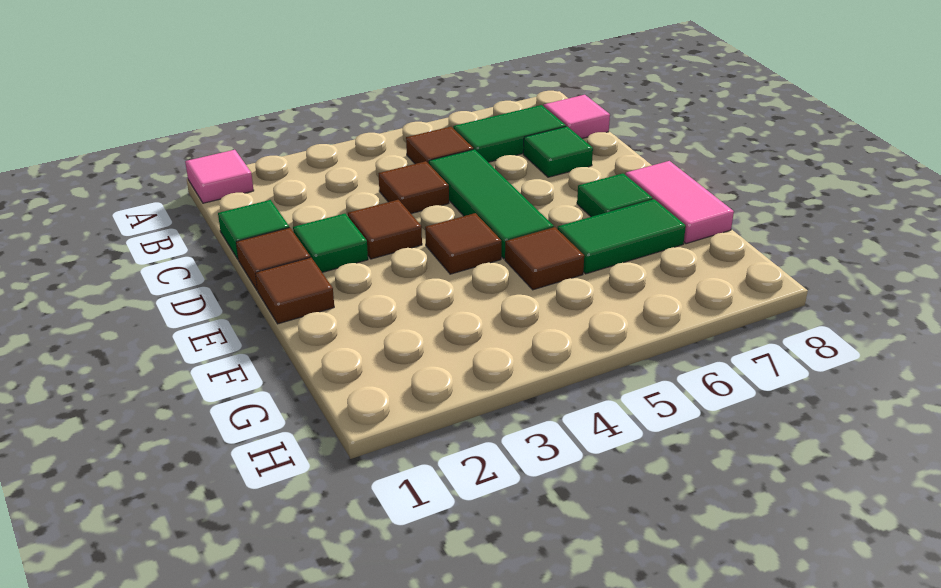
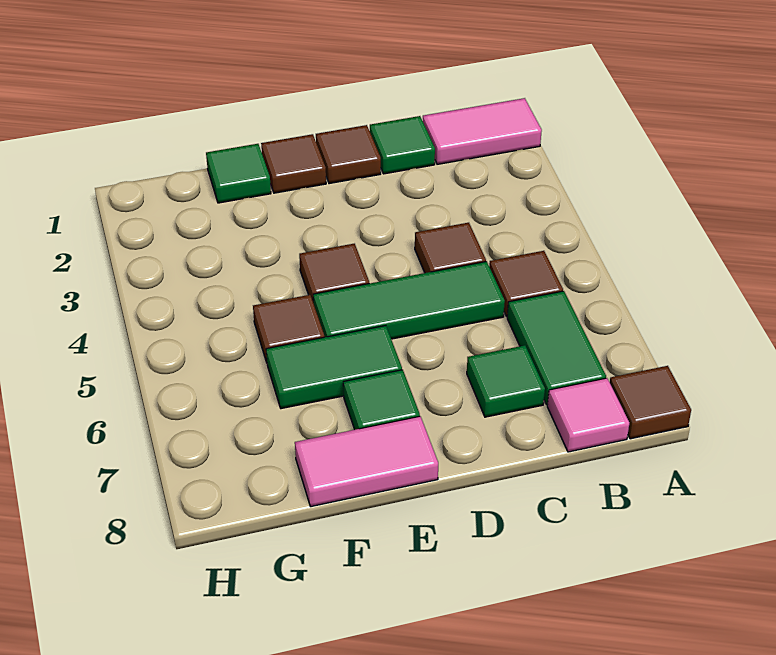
pink tile A1 level 1 -> pink tile A1:B1 level 1
green tile D2 level 1 -> green tile F1 level 1
brown tile D3 level 1 -> brown tile A8 level 1
green tile F6:F7 level 1 -> green tile E6:F6 level 1

